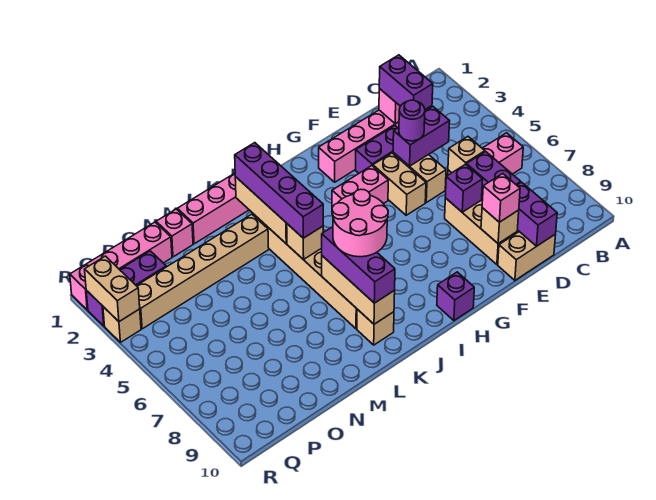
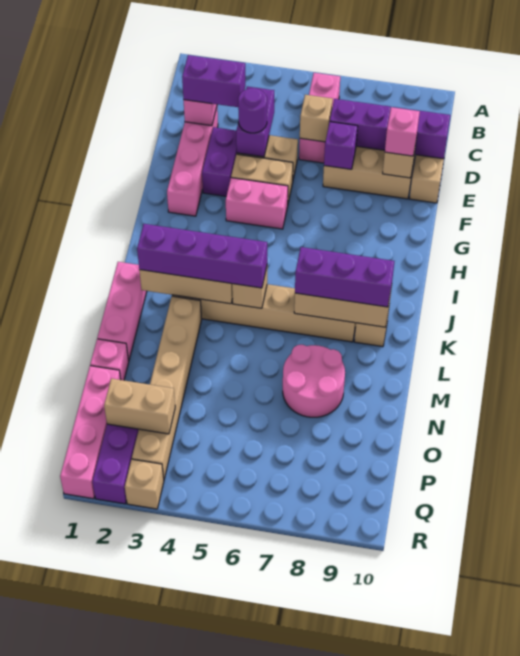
pink brick G4:H4 level 1 -> pink brick G4:G5 level 1
purple brick H10 level 1 -> none
pink round brick J7:K8 level 4 -> pink round brick M7:N8 level 1
tan brick R2:R3 level 2 -> tan brick P2:P3 level 2

